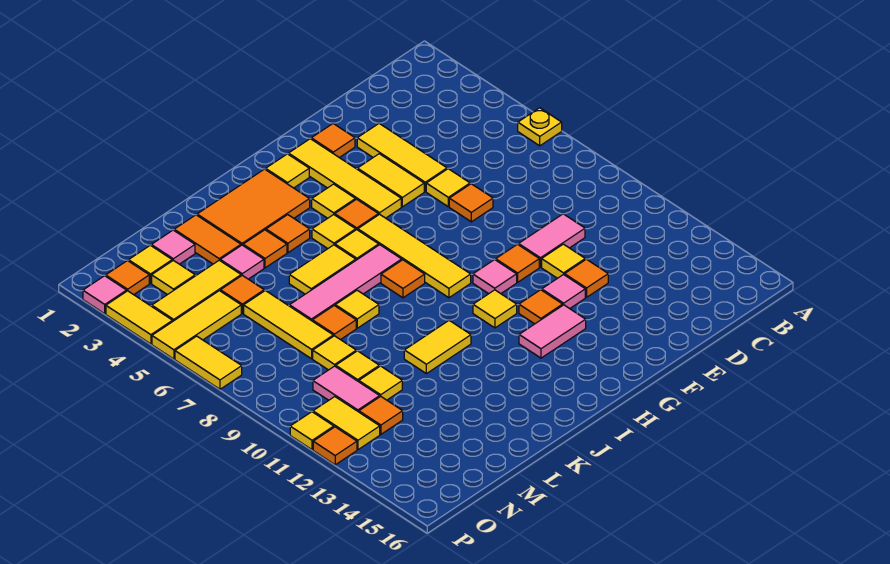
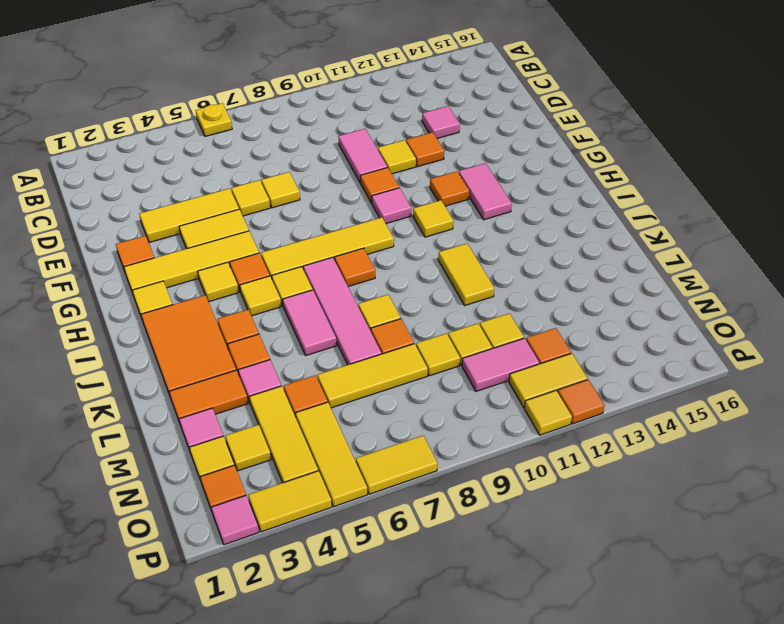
orange tile E7 level 1 -> yellow tile E7 level 1
pink tile F12 level 1 -> pink tile D13 level 1
yellow tile J6:K6 level 1 -> pink tile J6:K6 level 1

